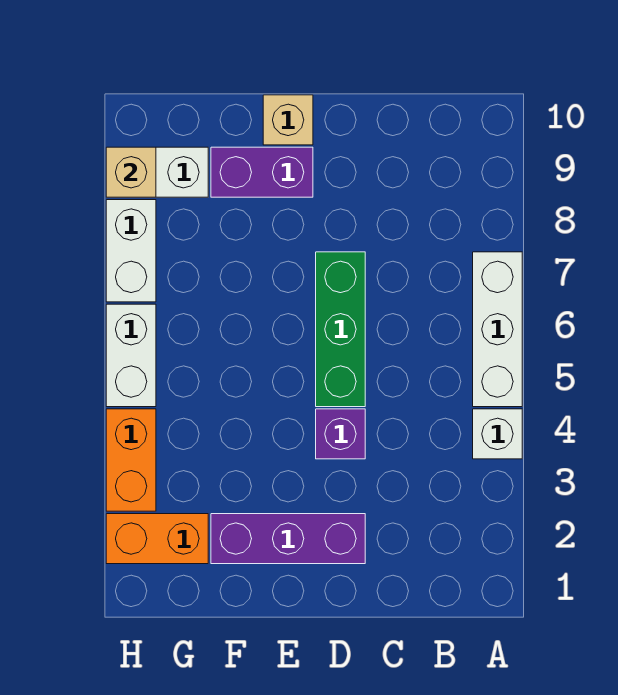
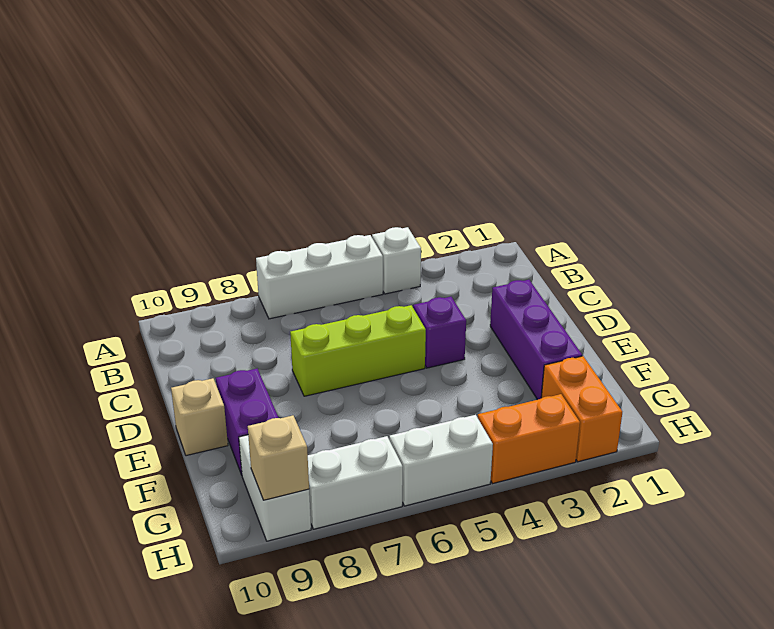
green brick D5:D7 level 1 -> lime brick D5:D7 level 1

